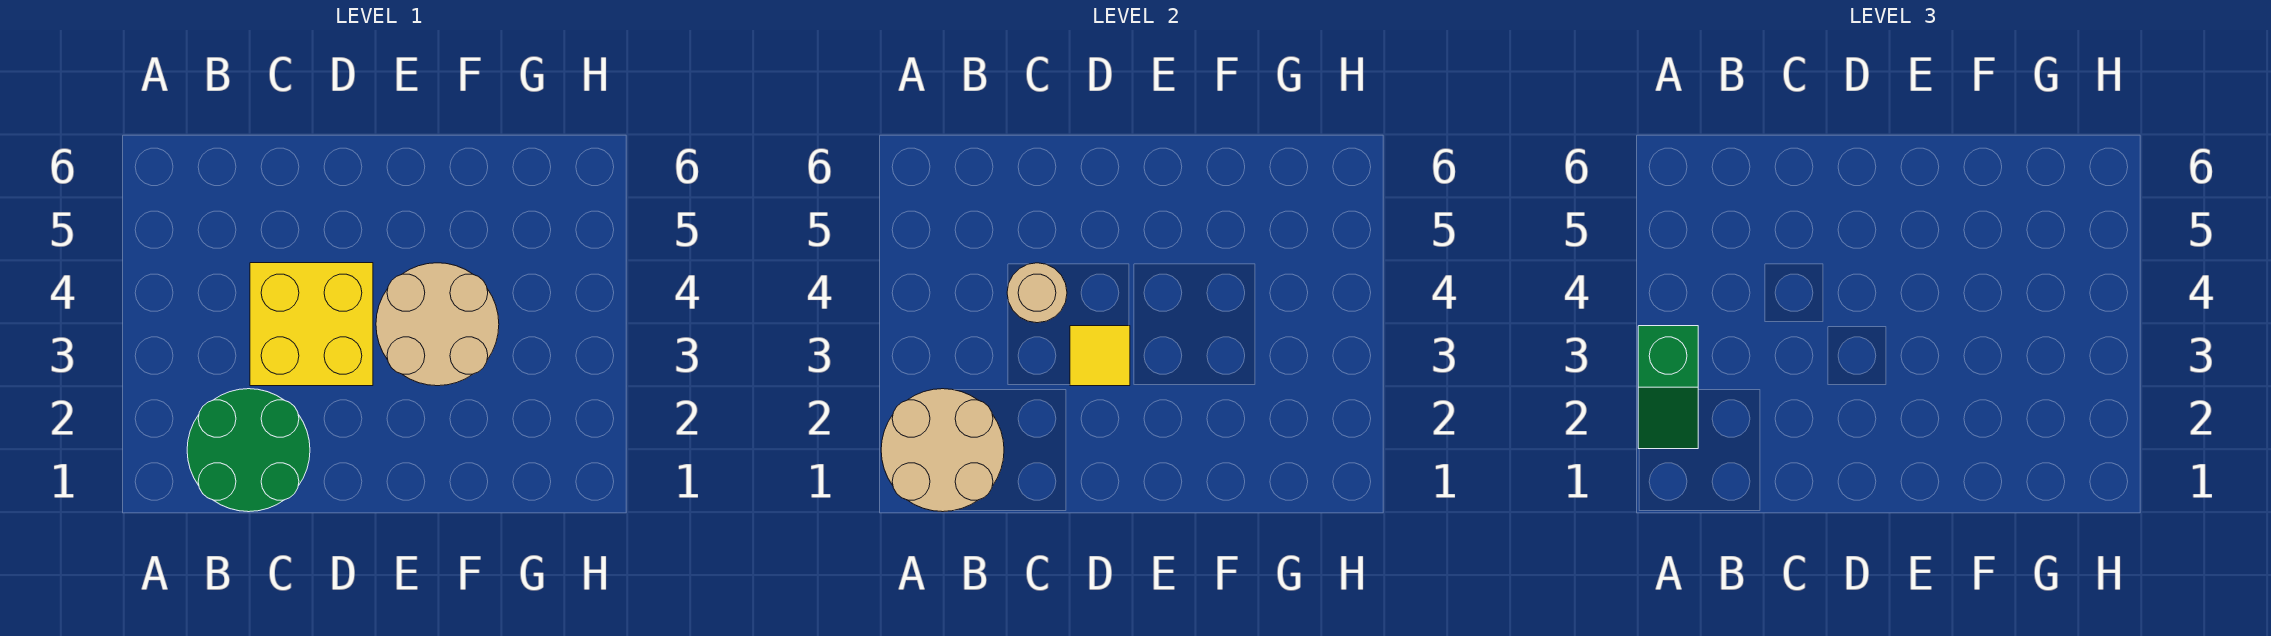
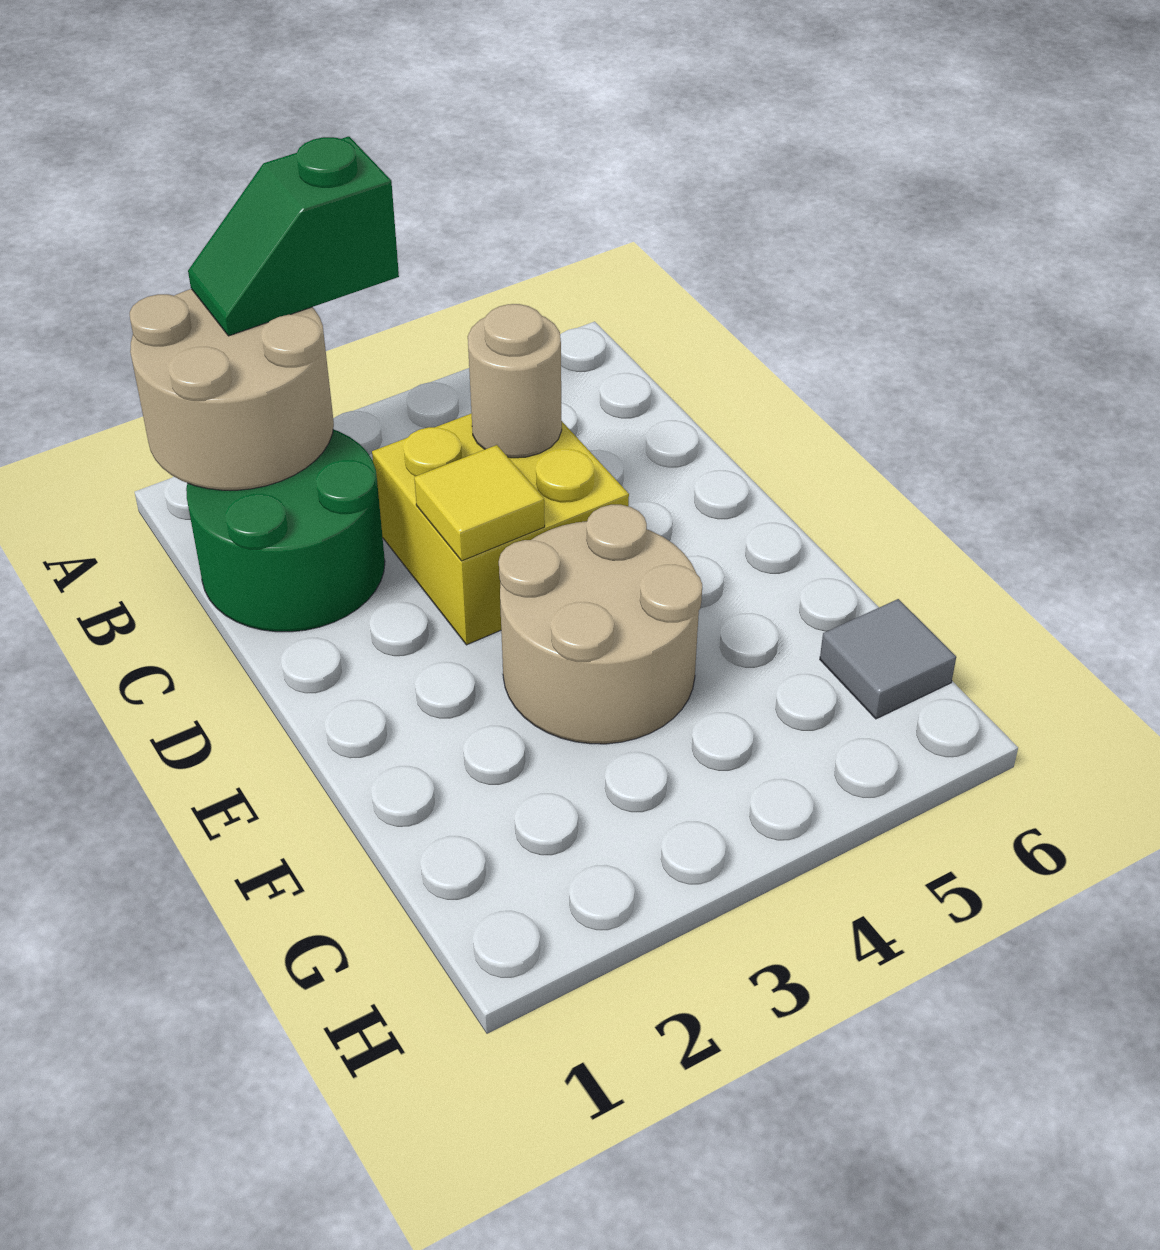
none -> grey tile G6 level 1

